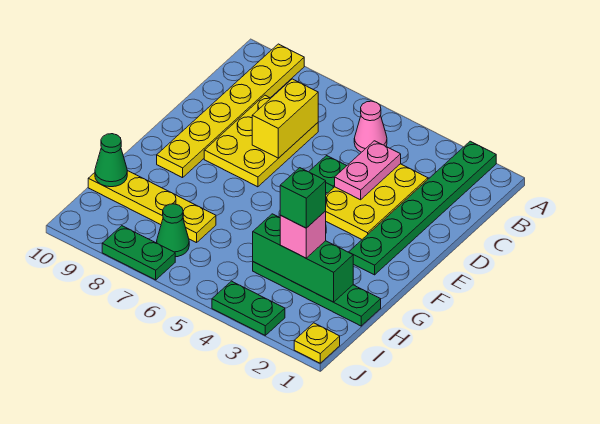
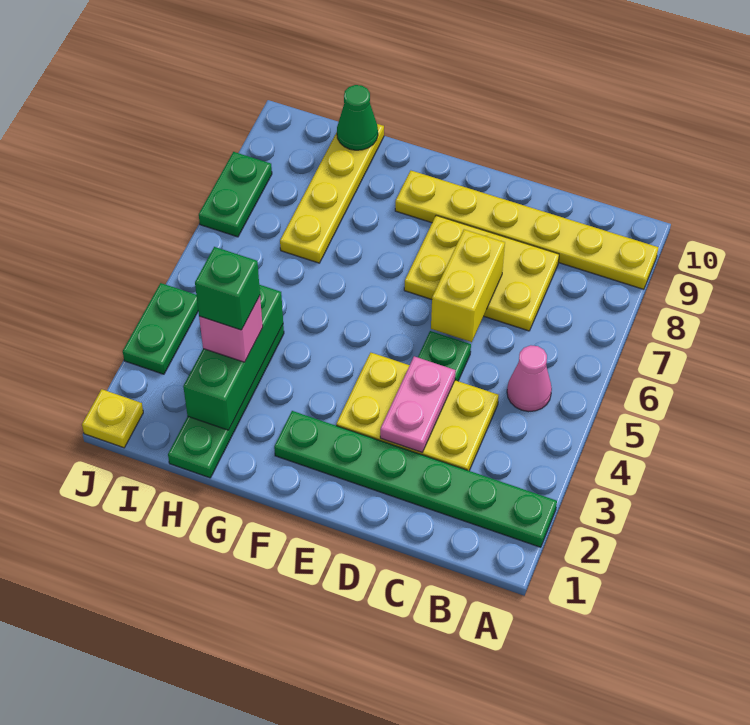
pink plate C4:D4 level 2 -> pink plate D3:D4 level 2
yellow brick C7:D7 level 2 -> yellow brick D6:D7 level 2
green cone I7 level 1 -> none

